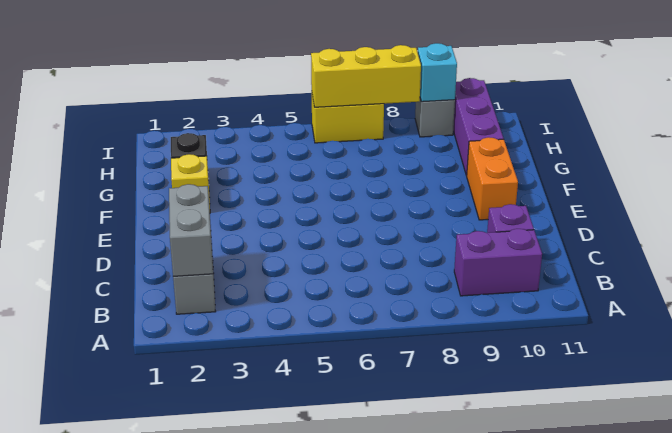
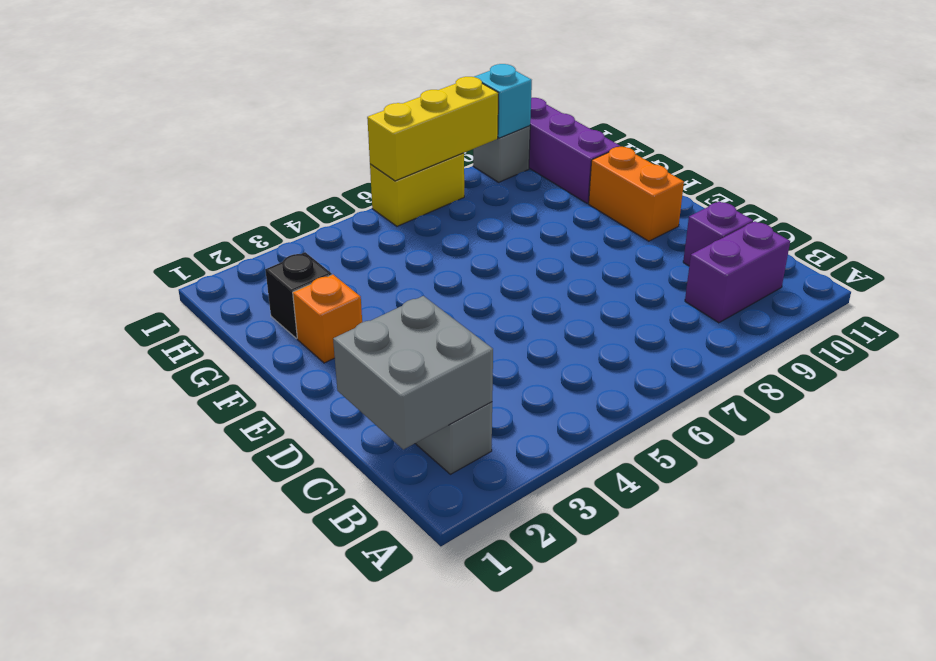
grey brick B2:C2 level 2 -> grey brick B1:C2 level 2
yellow brick F2 level 1 -> orange brick F2 level 1

